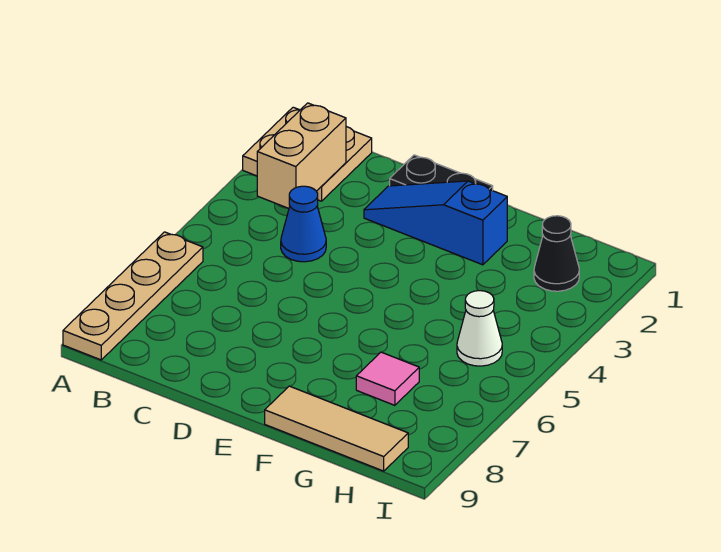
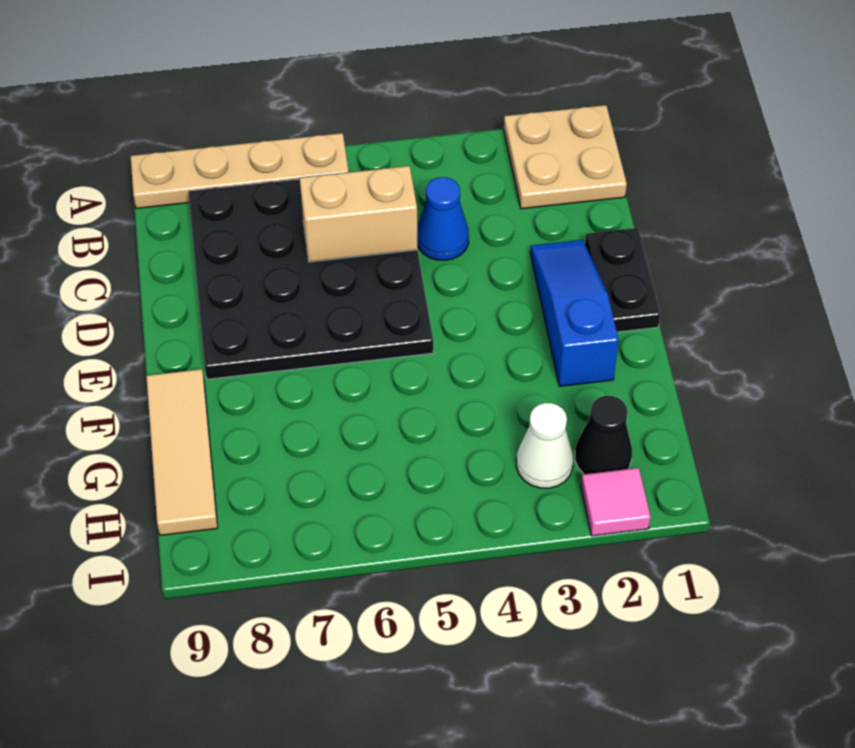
tan brick B2:B3 level 2 -> tan brick C5:C6 level 2
none -> black plate B5:E8 level 1
pink tile G7 level 1 -> pink tile I2 level 1
white cone H5 level 1 -> white cone H3 level 1

